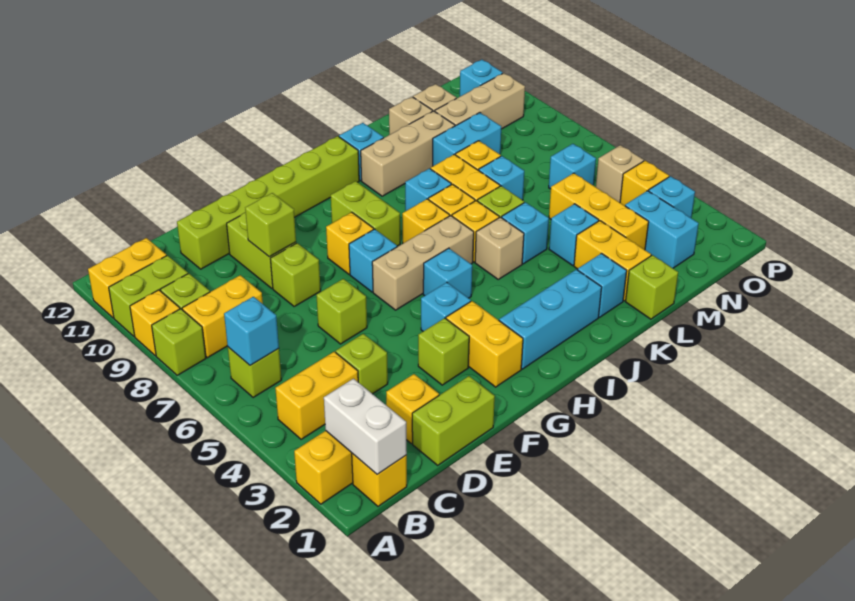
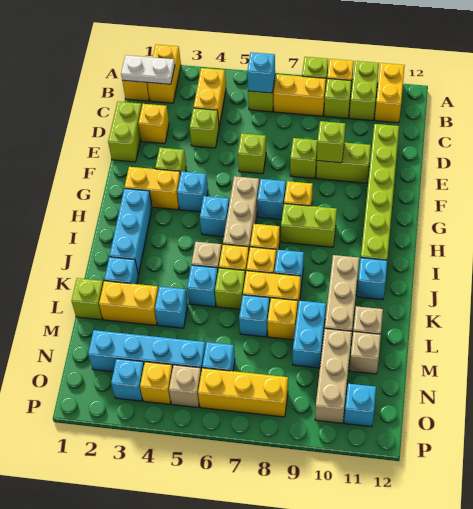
white brick B1:B2 level 2 -> white plate B1:B2 level 2
yellow brick B8:C8 level 1 -> yellow brick B7:B8 level 1
yellow brick M3:M5 level 1 -> yellow brick O6:O8 level 1
cyan brick N2:N3 level 1 -> cyan brick N2:N5 level 1

